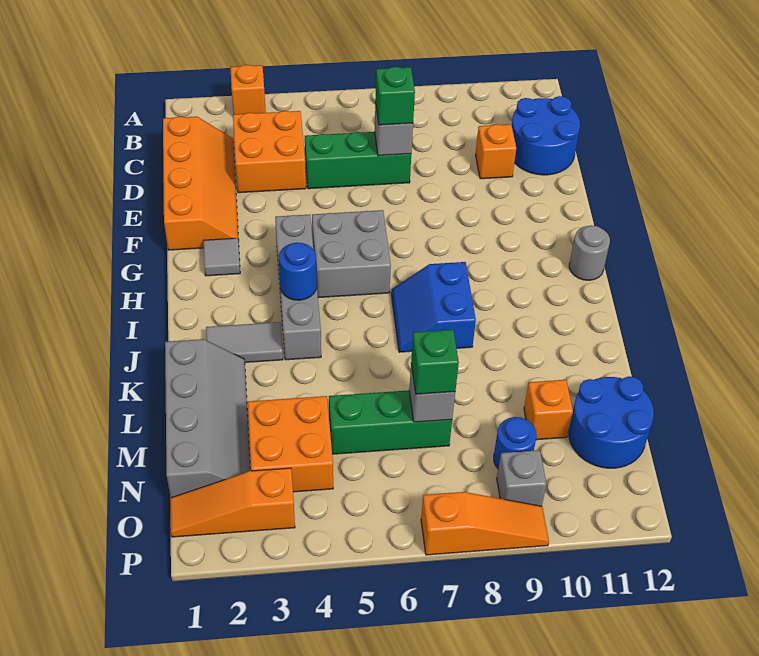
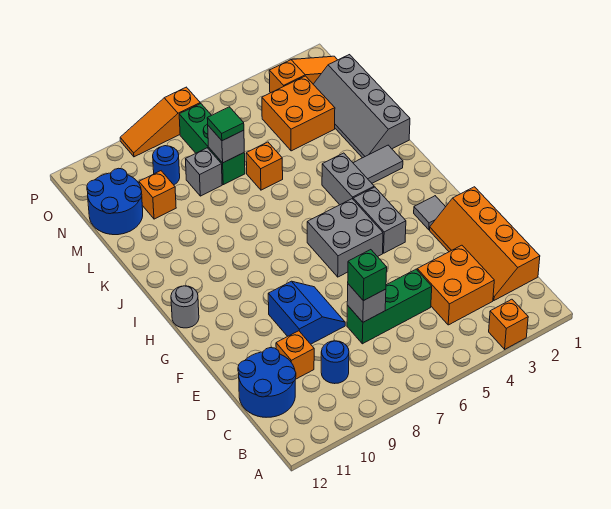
blue round brick I4 level 2 -> blue round brick C9 level 1
blue slope I7:J8 level 1 top 8 -> blue slope E8:F9 level 1 top 9
none -> orange brick L6 level 1
green brick M5:M7 level 1 -> green brick M7:O7 level 1
green brick M7 level 3 -> green tile M7 level 3
grey brick O9 level 1 -> grey brick M8 level 1

